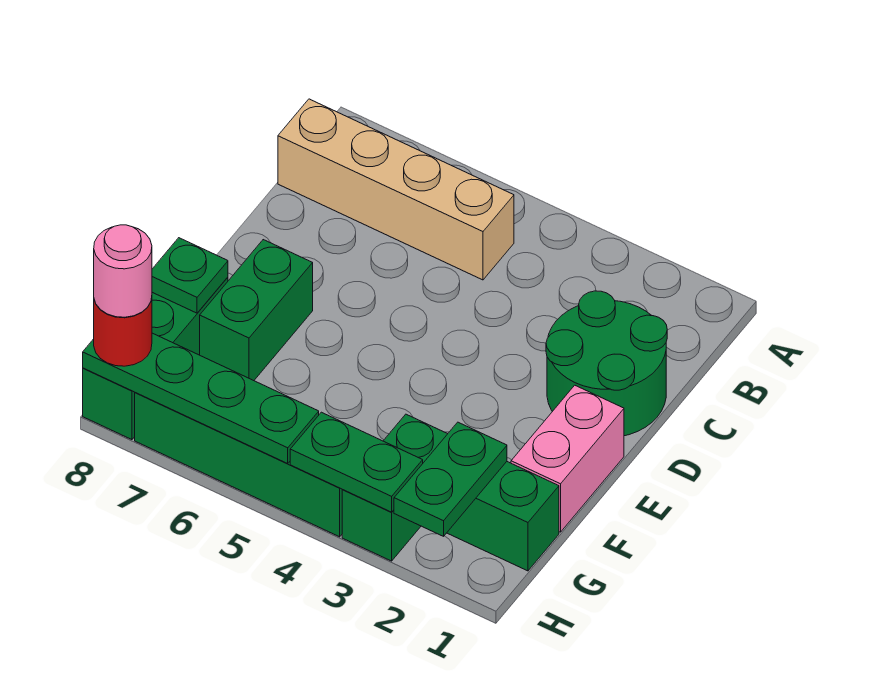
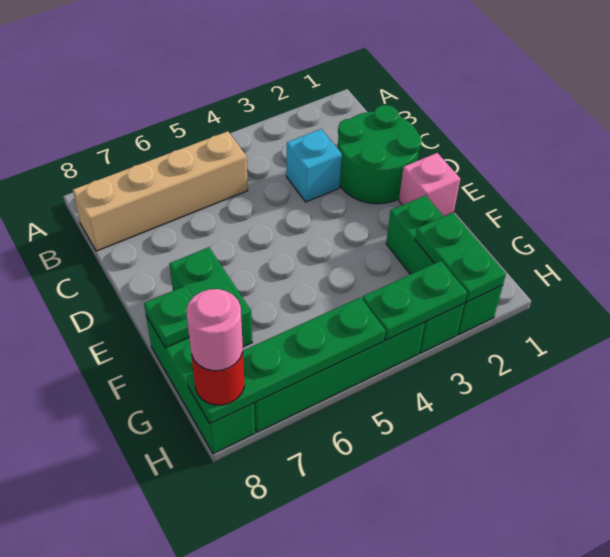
none -> cyan brick C3 level 1
pink brick E1:F1 level 1 -> pink brick E1 level 1
green brick G1:G3 level 1 -> green brick F2:H2 level 1

